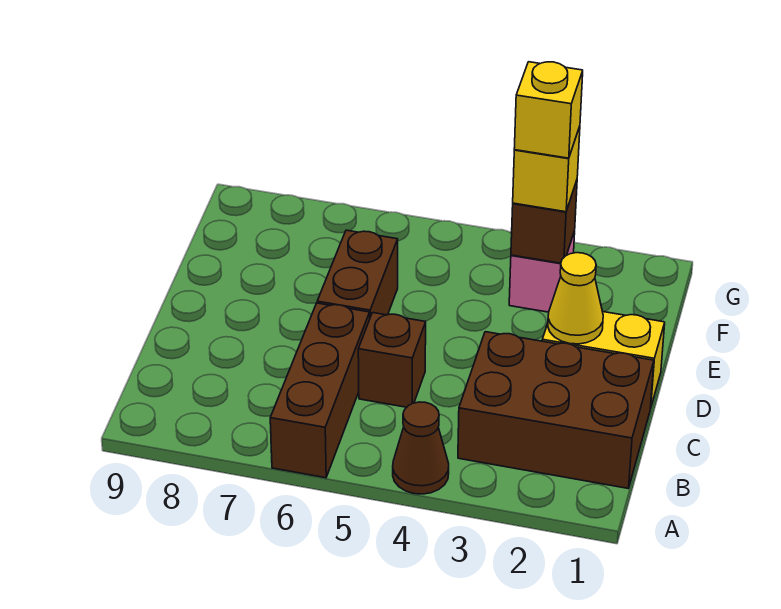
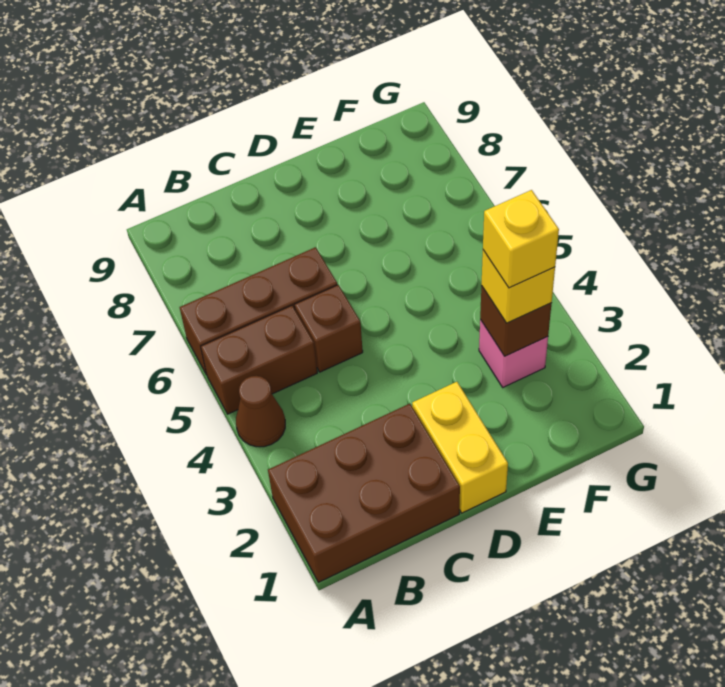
brown brick B1:C3 level 1 -> brown brick A1:C2 level 1
yellow cone D2 level 2 -> none
brown brick D6:E6 level 1 -> brown brick A5:B5 level 1

